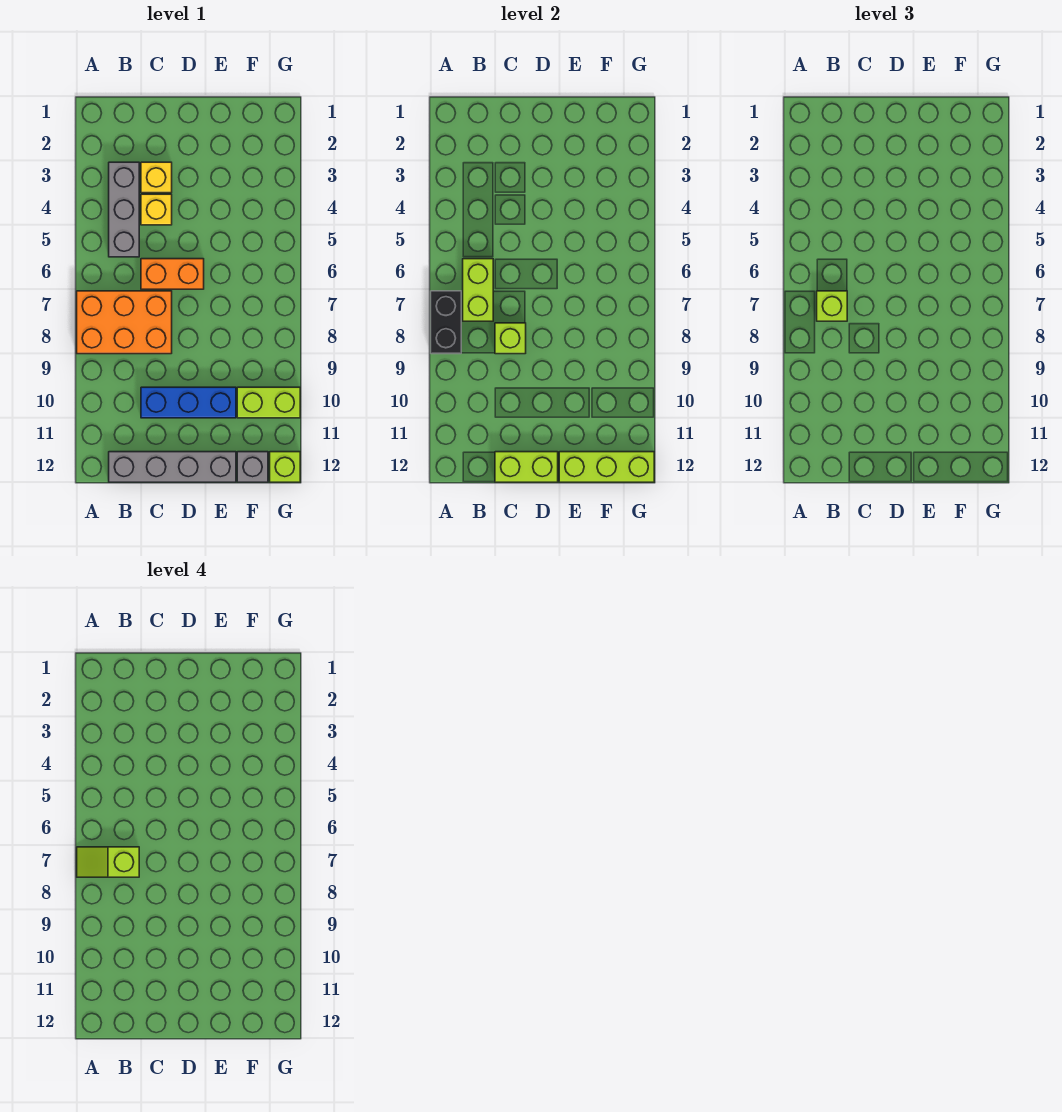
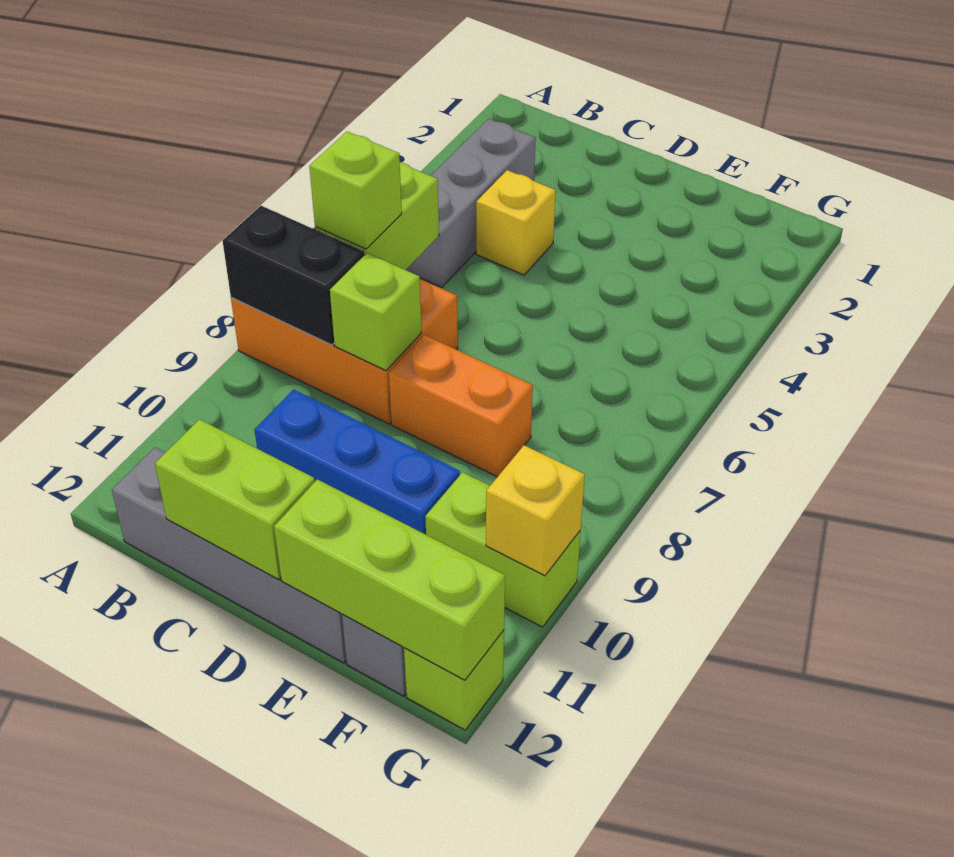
black brick A7:A8 level 2 -> black brick A8:B8 level 2
lime slope A7:B7 level 4 top B -> none
yellow brick C3 level 1 -> yellow brick G10 level 2
orange brick C6:D6 level 1 -> orange brick D8:E8 level 1

